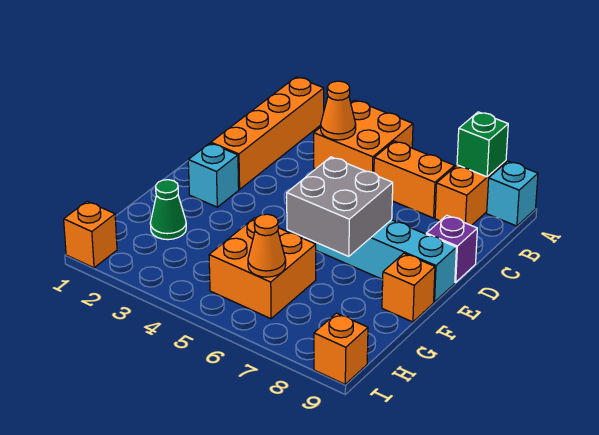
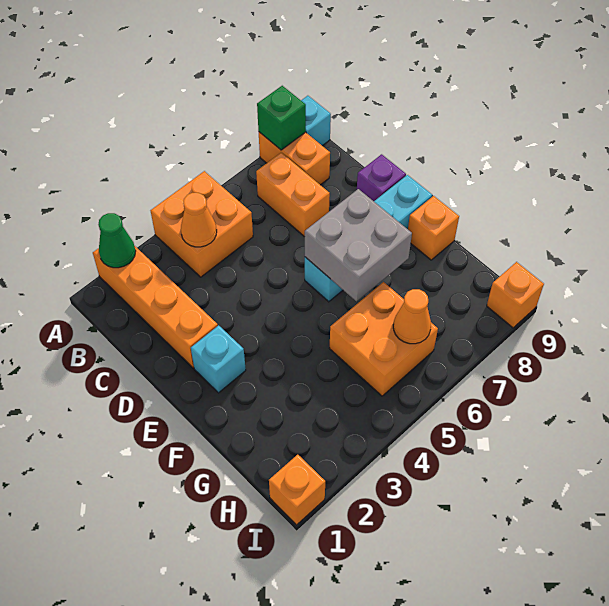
orange brick B6:B7 level 1 -> orange brick B7:C7 level 1
green cone G2 level 1 -> green cone A2 level 2

